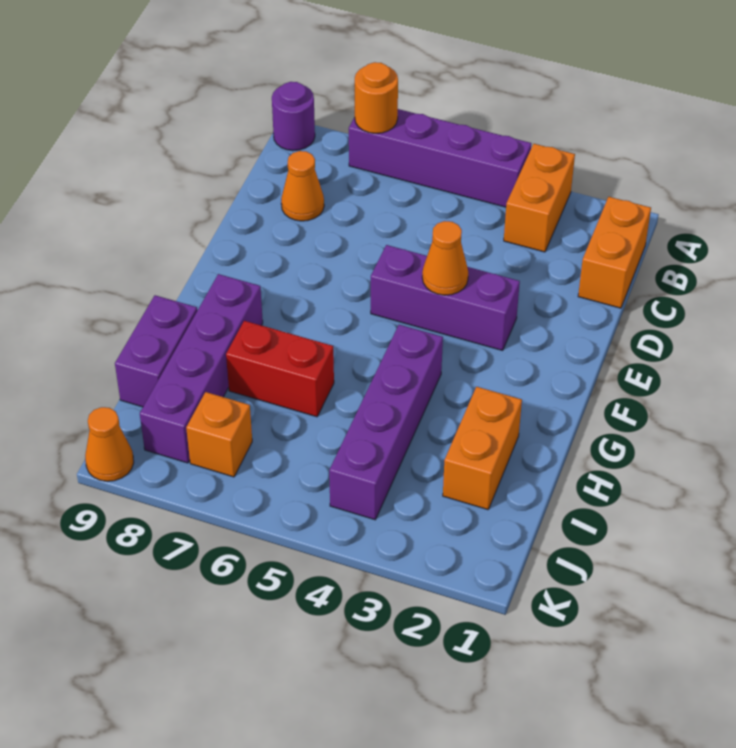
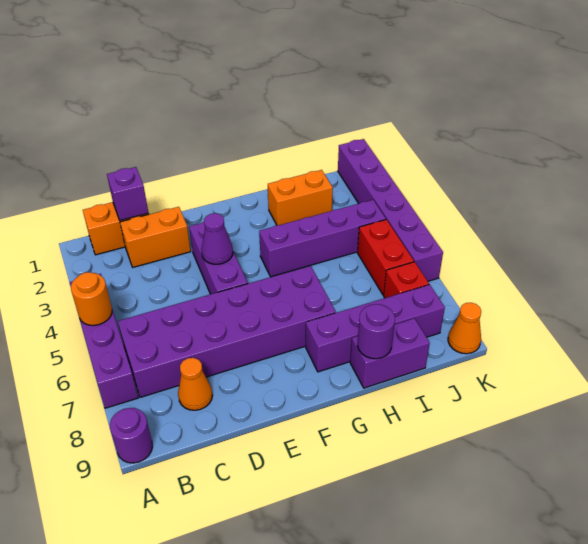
orange brick A3:B3 level 1 -> orange brick C2:D2 level 1
orange round brick A7 level 2 -> orange round brick A5 level 2
none -> purple brick B6:G7 level 1
none -> purple brick C1 level 2
orange cone E4 level 2 -> purple cone E4 level 2
red brick H6:H7 level 1 -> red brick J5:J6 level 1
none -> purple round brick H9 level 2
orange brick J7 level 1 -> red brick J7 level 1
none -> purple brick K1:K6 level 1

